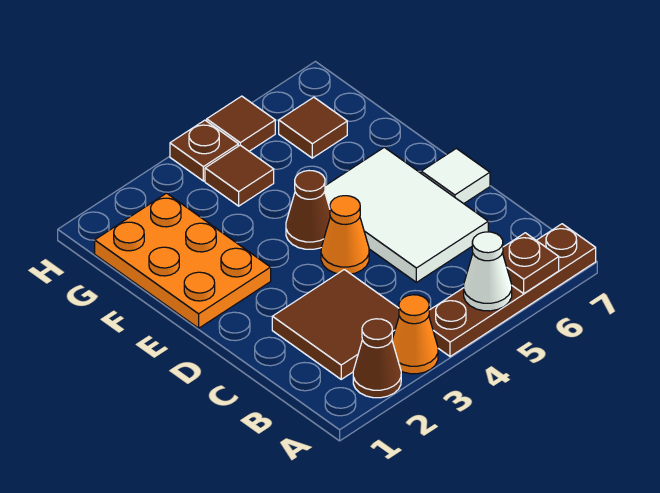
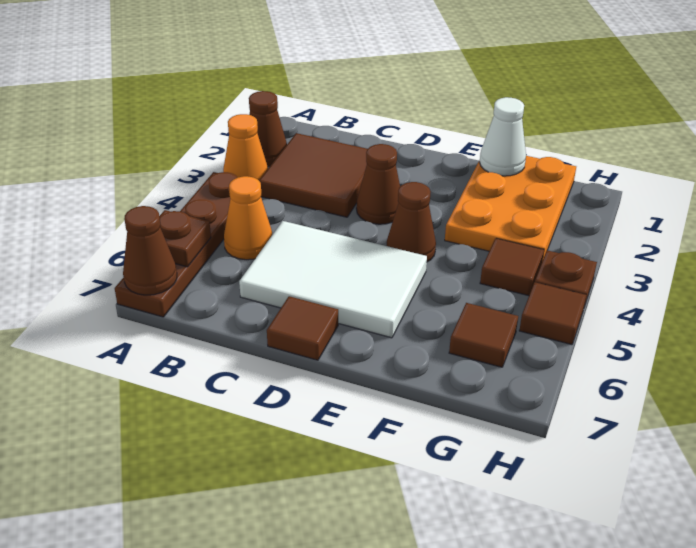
white cone A5 level 2 -> white cone F1 level 2
none -> brown cone A7 level 2
none -> brown cone D3 level 1
orange cone D4 level 1 -> orange cone B5 level 1
white tile D7 level 1 -> brown tile D7 level 1
orange plate E1:G2 level 1 -> orange plate F1:G3 level 1

